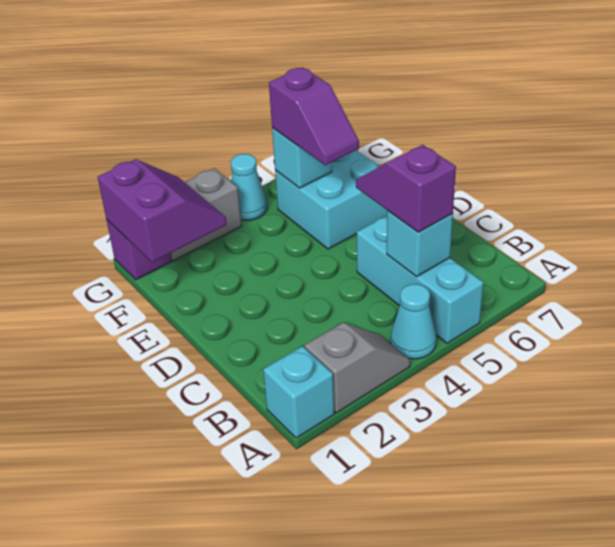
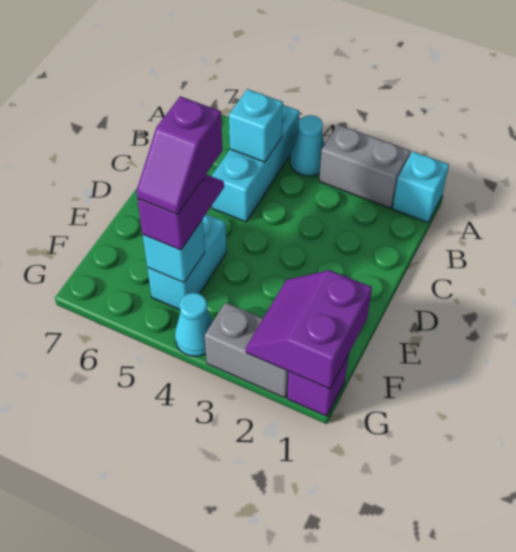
grey slope A2:A3 level 1 top 2 -> grey brick A2:A3 level 1
purple slope B5:C5 level 3 top B -> purple slope E5:F5 level 4 top E
cyan brick E5:F6 level 1 -> cyan brick E5:F5 level 1

